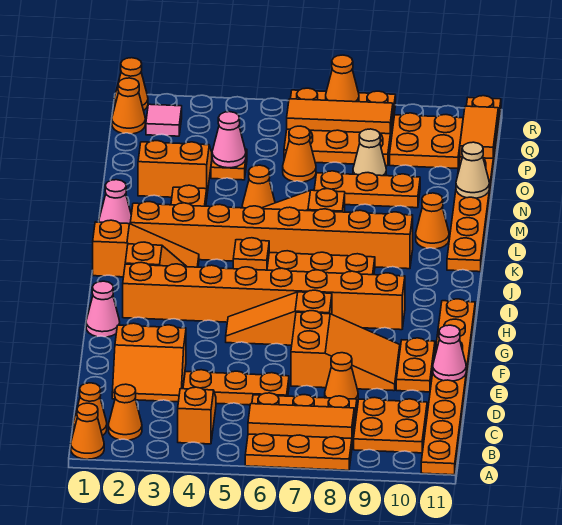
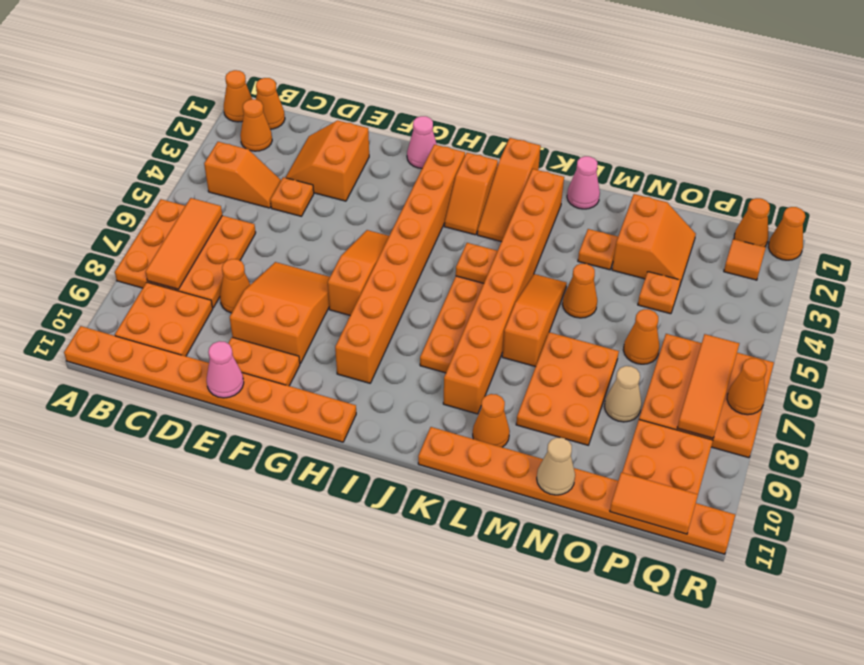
orange plate D4:D6 level 1 -> orange plate D4 level 1
orange slope E7:F9 level 1 top 7 -> orange slope E7:F9 level 1 top 9
orange plate N7:N9 level 1 -> orange plate M7:N9 level 1
pink cone O4 level 2 -> none
pink tile Q2 level 1 -> orange tile Q2 level 1

